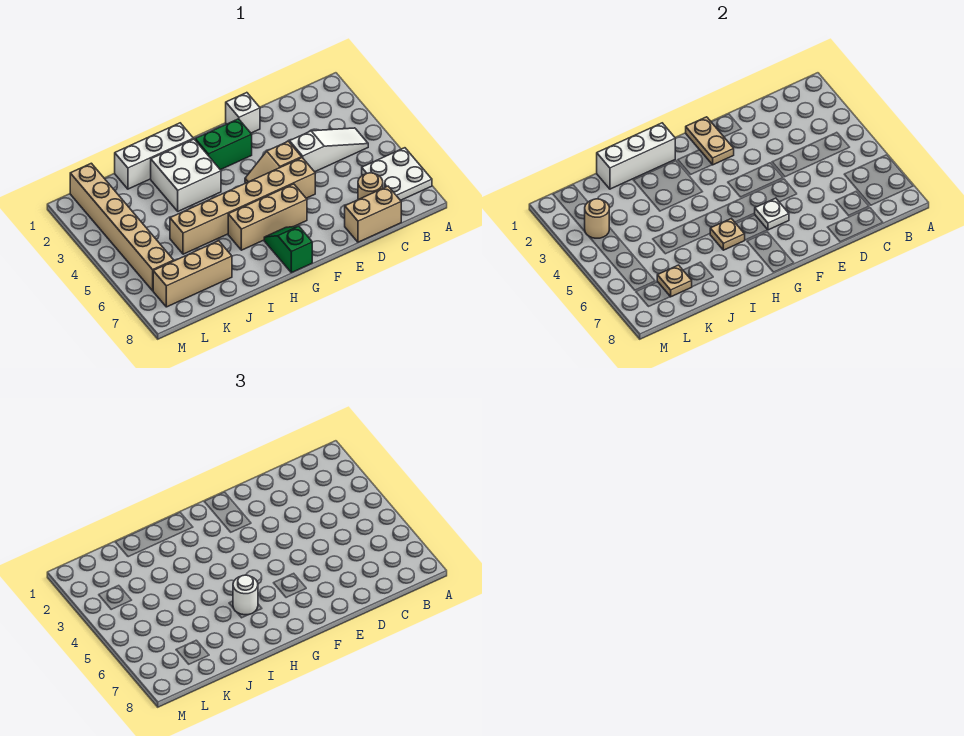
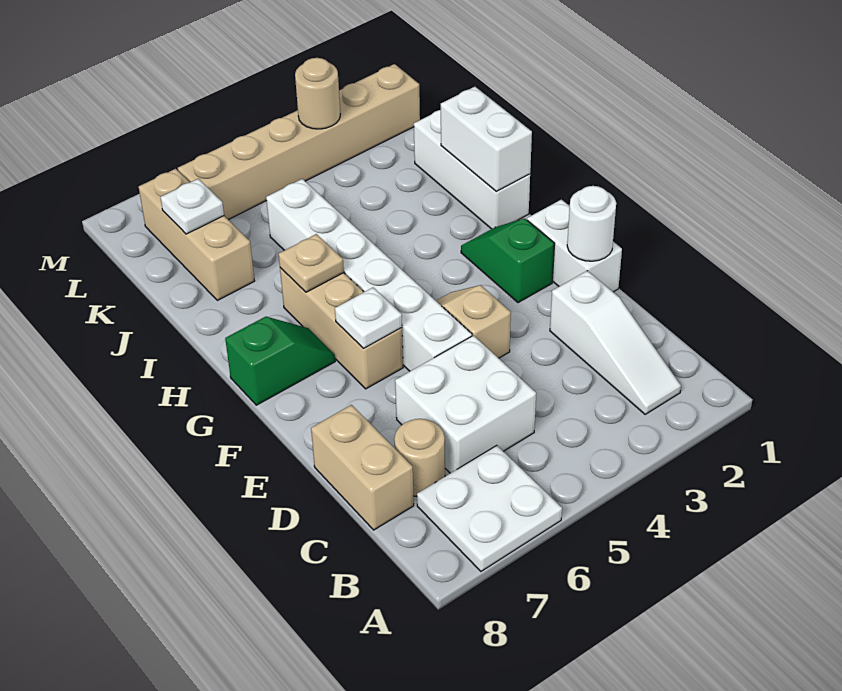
white slope B4:D4 level 1 top D -> white slope B2:D2 level 1 top D
white brick E1 level 1 -> white brick E1:F1 level 1
tan brick E5:J5 level 1 -> white brick E5:J5 level 1
tan plate F1:F2 level 2 -> none
green brick F2:G2 level 1 -> green slope F2:G2 level 1 top F
white brick H1:J1 level 2 -> white brick H1:I1 level 2
white brick H2:I3 level 1 -> white brick C5:D6 level 1
white round brick H6 level 3 -> white round brick E1 level 2
tan plate K7 level 2 -> white plate K7 level 2

